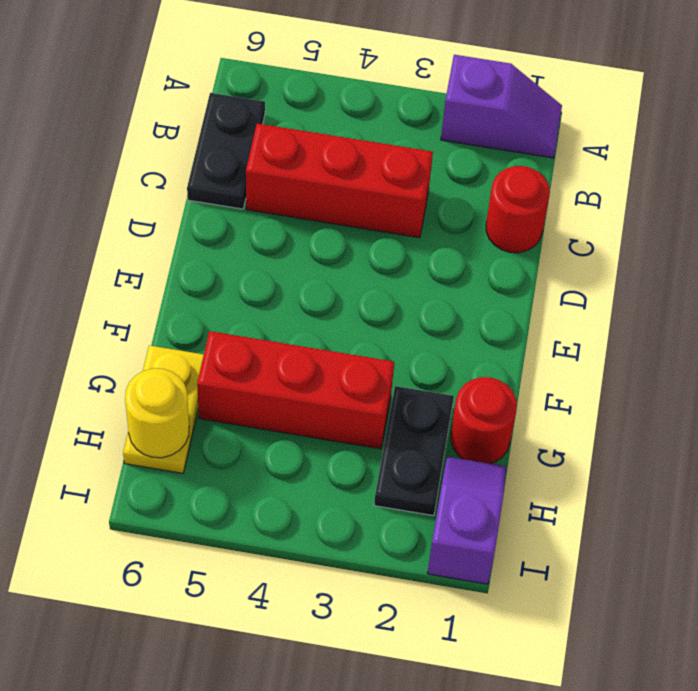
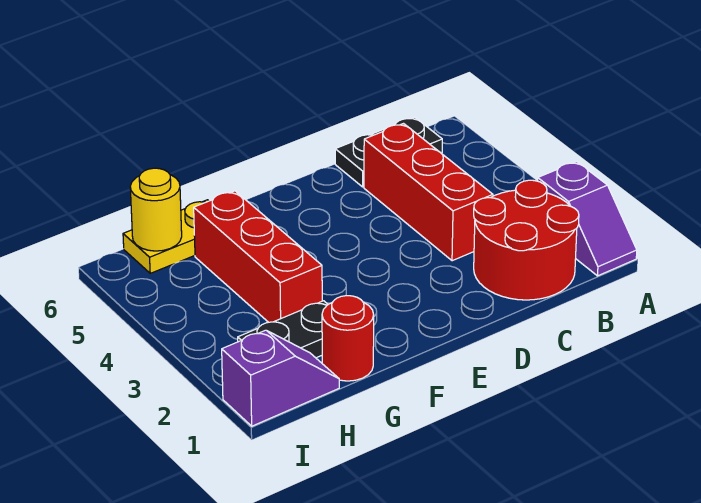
red round brick C1 level 1 -> red round brick B1:C2 level 1

